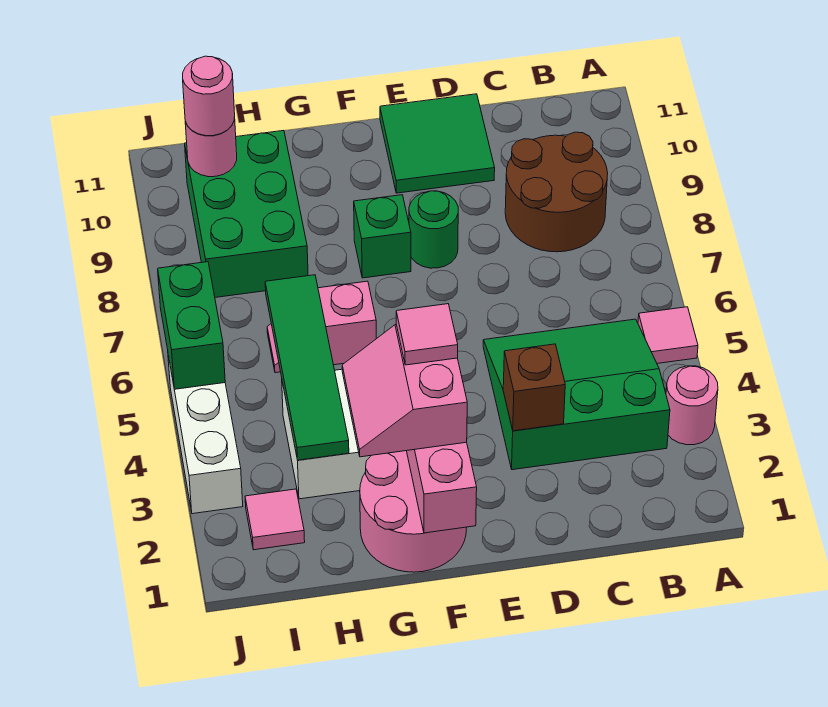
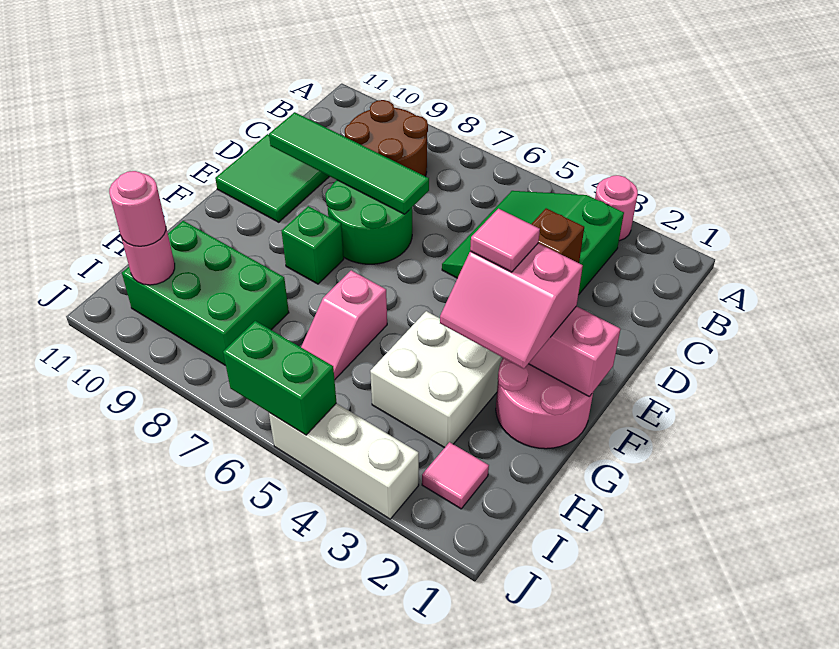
pink tile A5 level 1 -> none
green round brick E8 level 1 -> green round brick D7:E8 level 1
green tile H3:H6 level 2 -> green tile D7:D10 level 2

